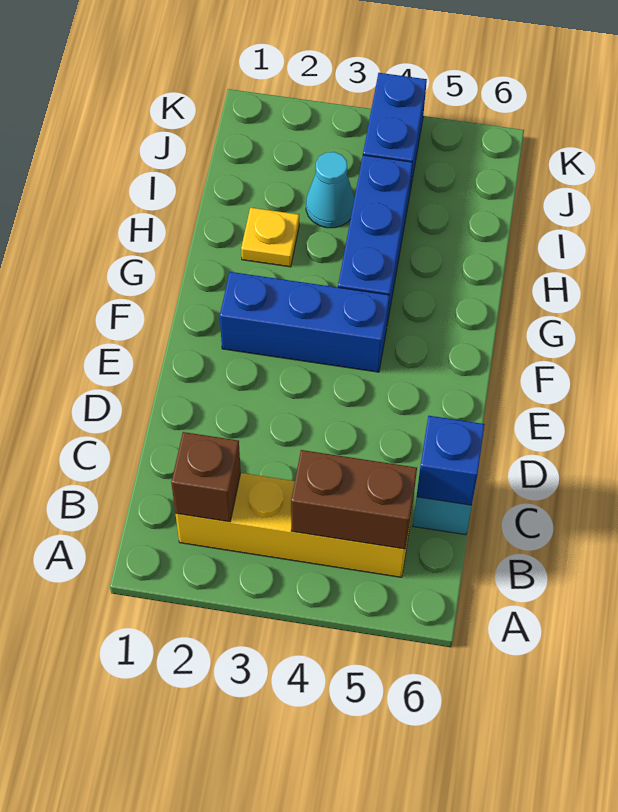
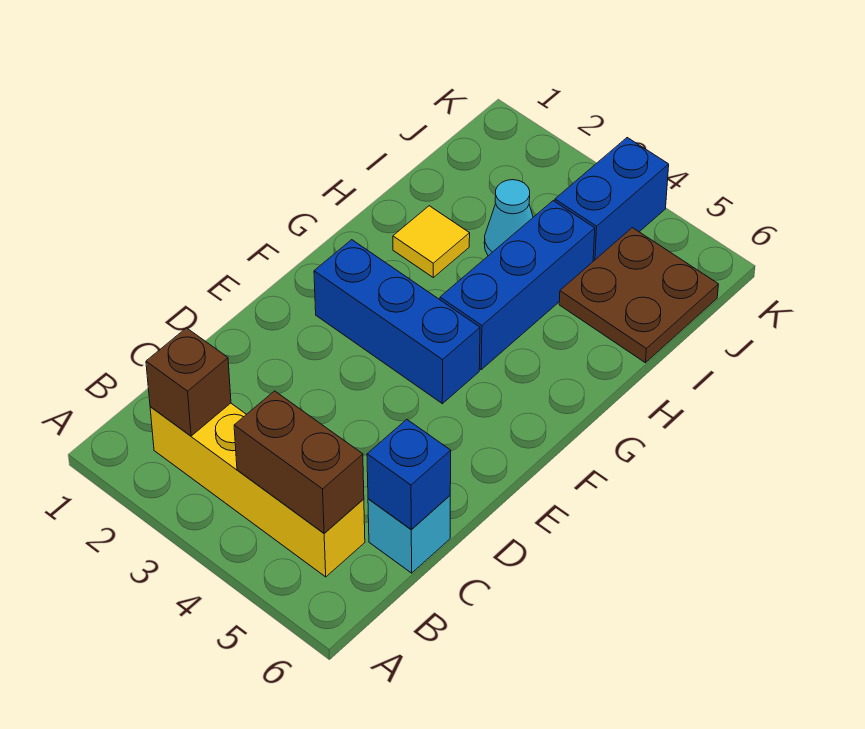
yellow plate H2 level 1 -> yellow tile H2 level 1
none -> brown plate I5:J6 level 1

